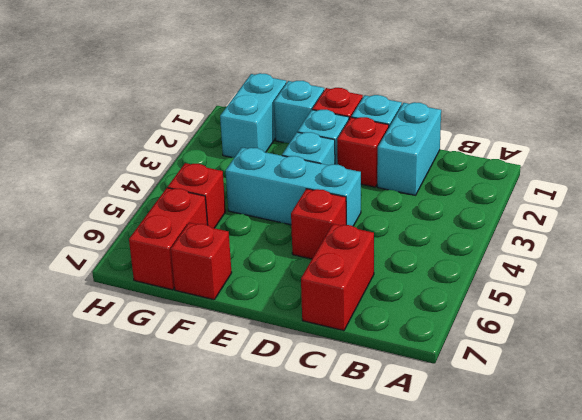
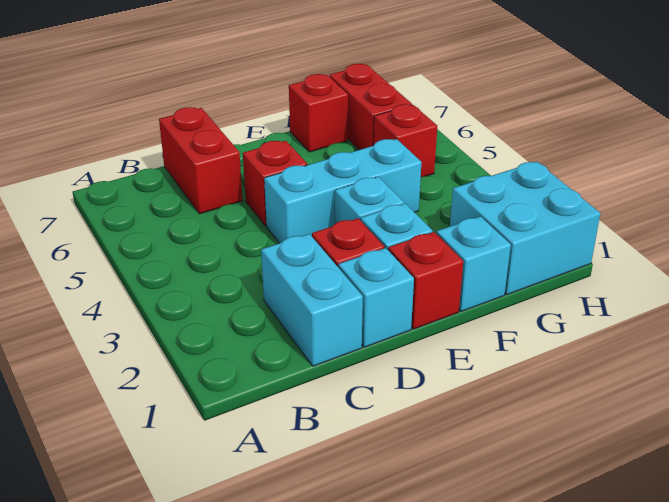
cyan brick G1:G2 level 1 -> cyan brick G1:H2 level 1

